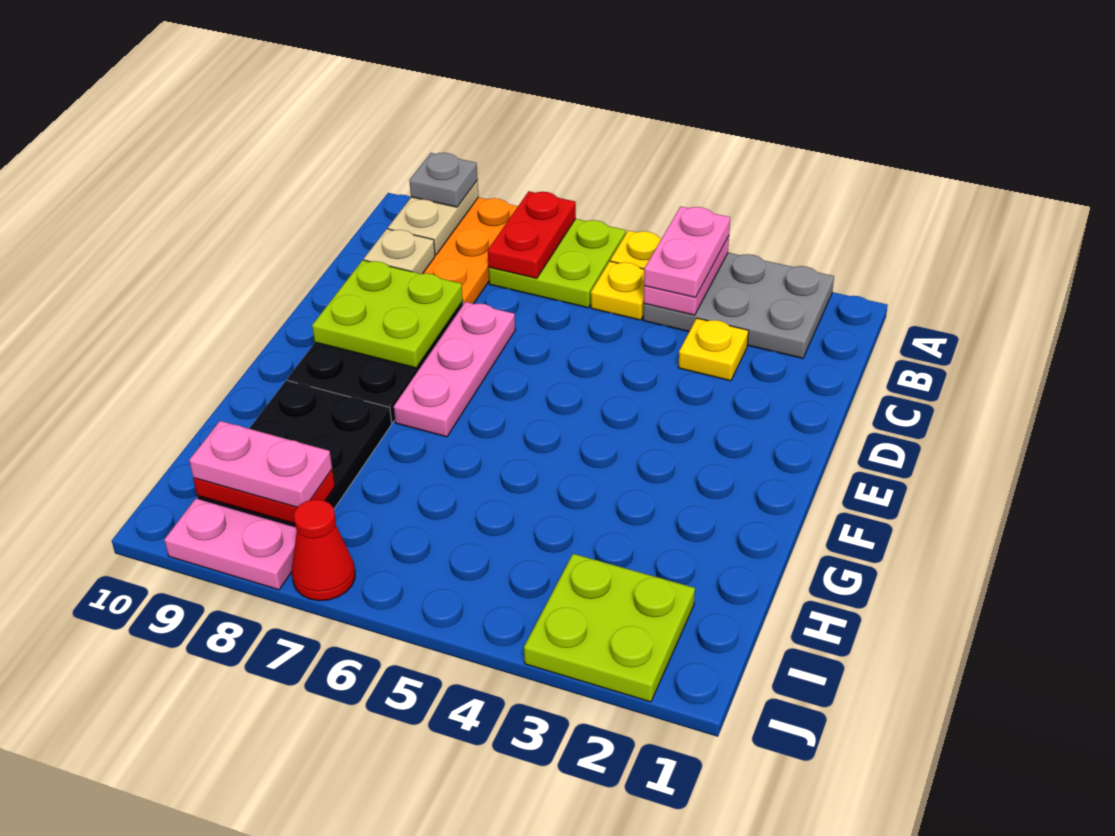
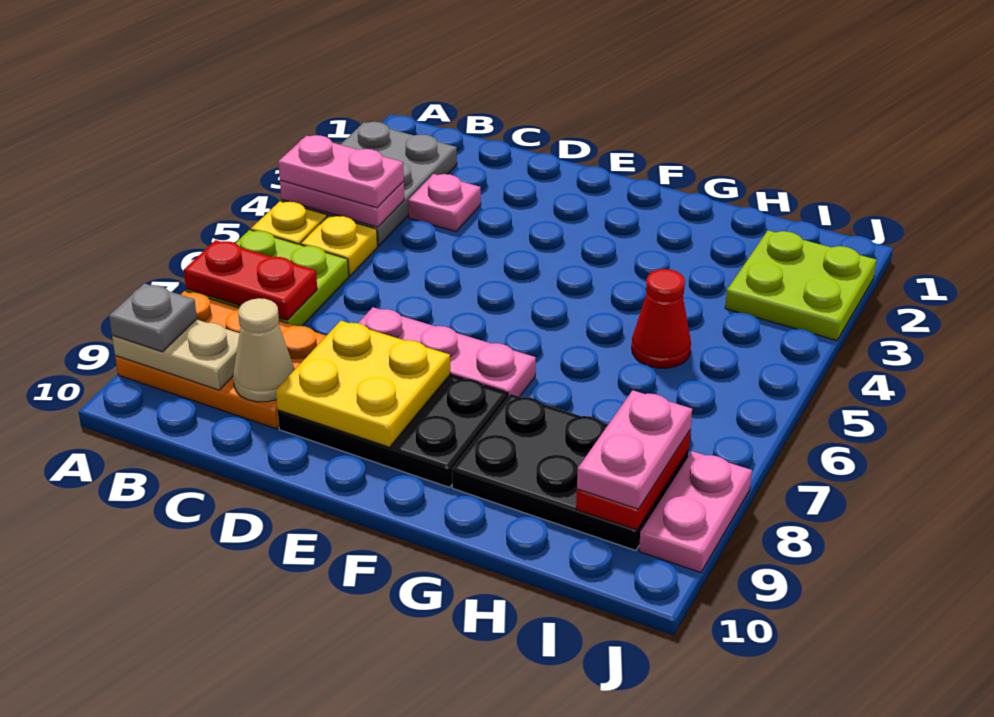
yellow plate C3 level 1 -> pink plate C3 level 1
tan plate C9 level 2 -> tan cone C9 level 2
lime plate D8:E9 level 2 -> yellow plate D8:E9 level 2
red cone J7 level 1 -> red cone H5 level 1

